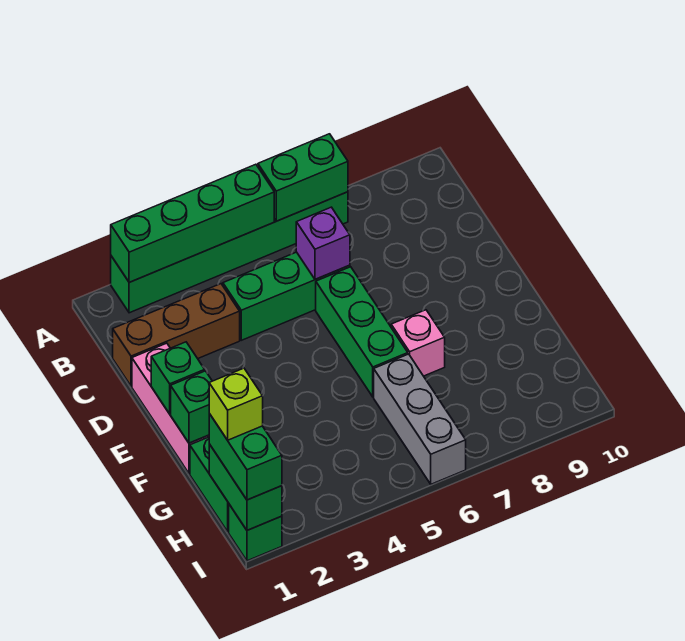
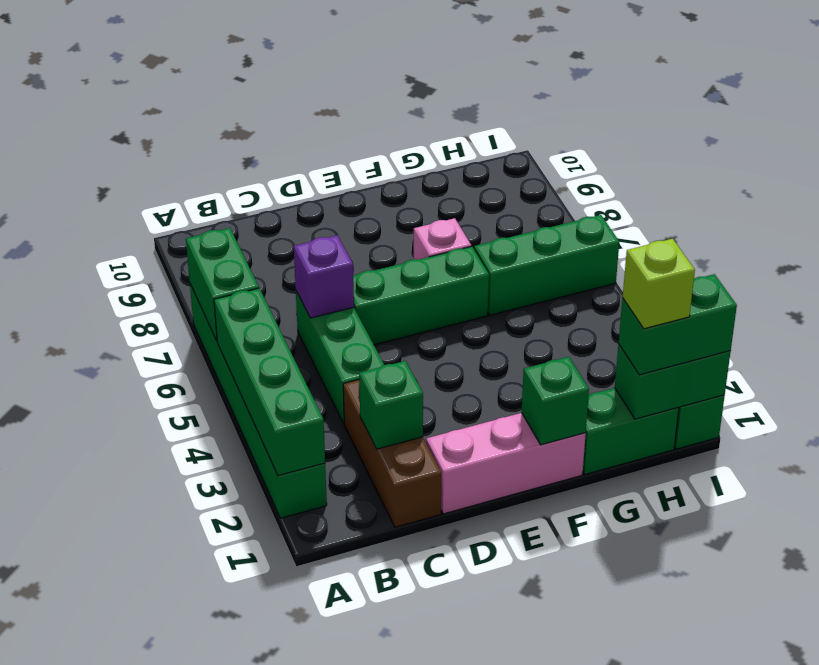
green brick E1 level 2 -> green brick C2 level 2
grey brick G6:I6 level 1 -> green brick G6:I6 level 1

